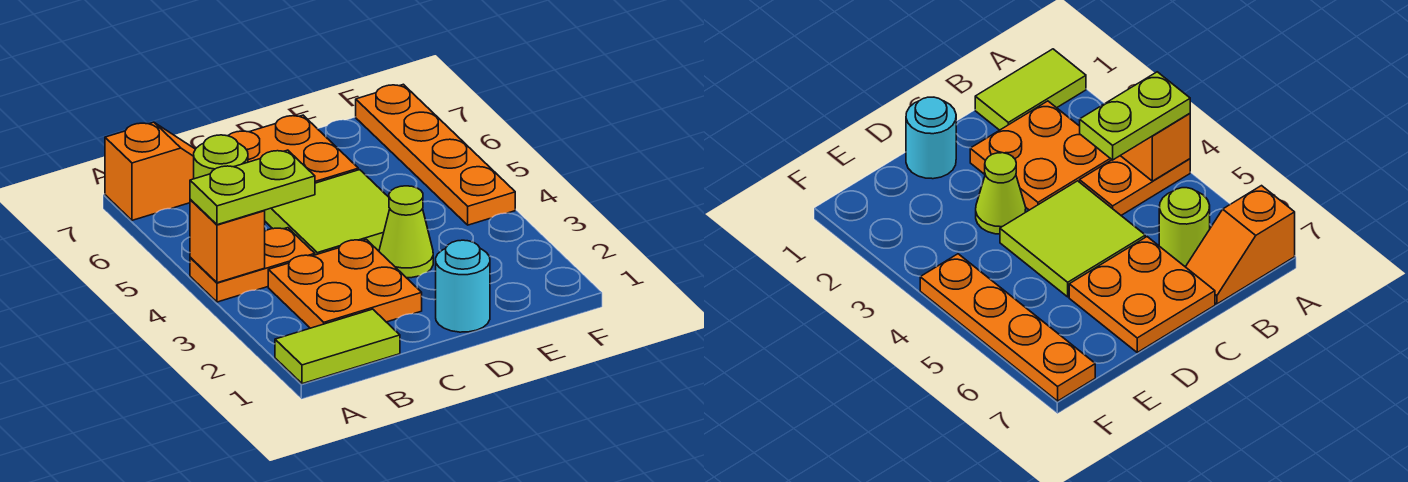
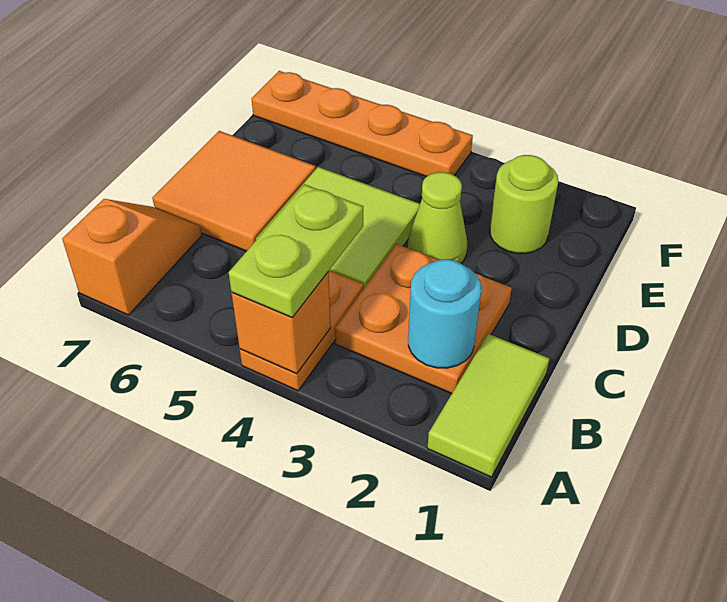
lime round brick B6 level 1 -> lime round brick E2 level 1
orange plate C6:D7 level 1 -> orange tile C6:D7 level 1
cyan round brick D1 level 1 -> cyan round brick B2 level 2

